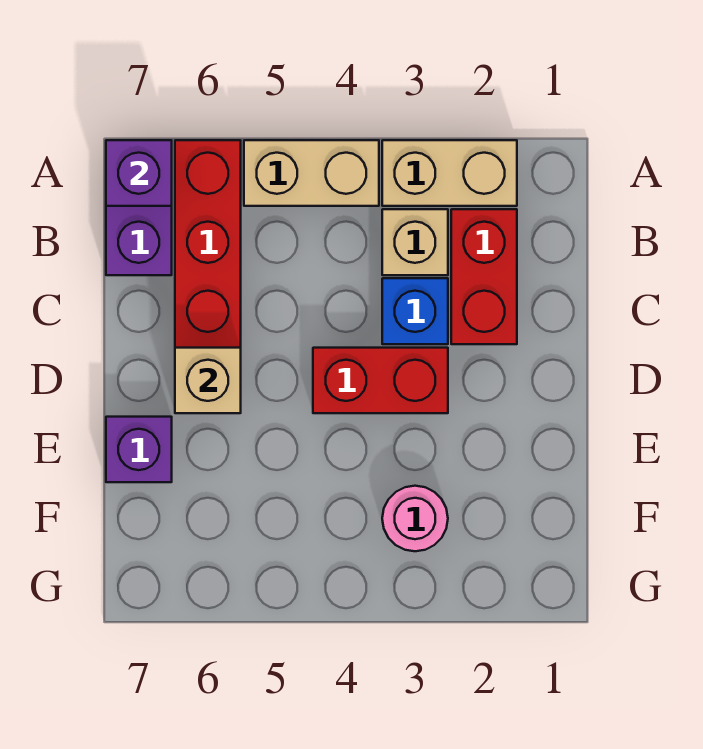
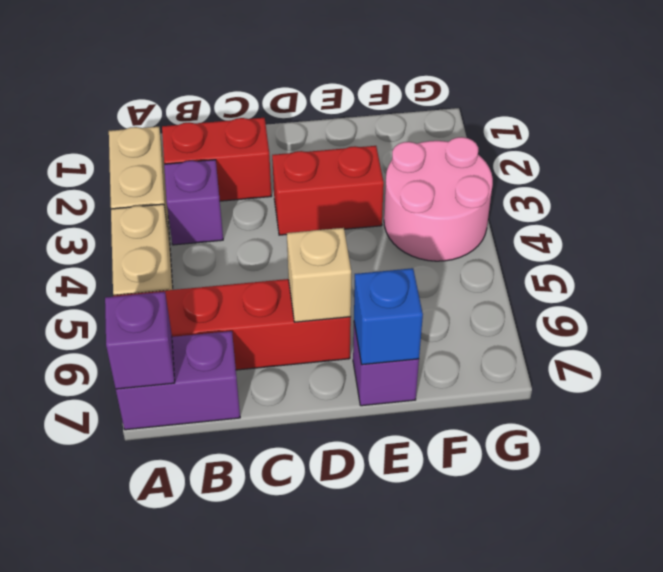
tan brick B3 level 1 -> purple brick B3 level 1
blue brick C3 level 1 -> blue brick E7 level 2
red brick D3:D4 level 1 -> red brick D3:E3 level 1
pink round brick F3 level 1 -> pink round brick F3:G4 level 1

